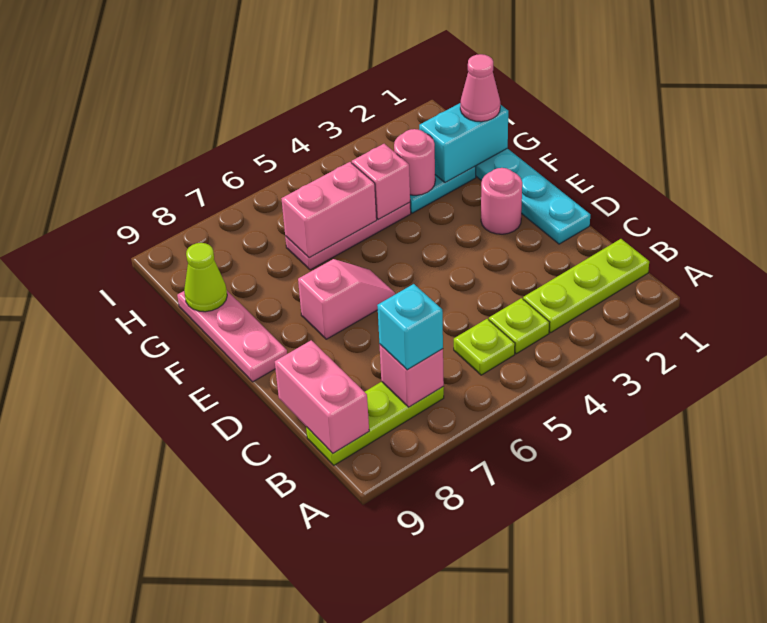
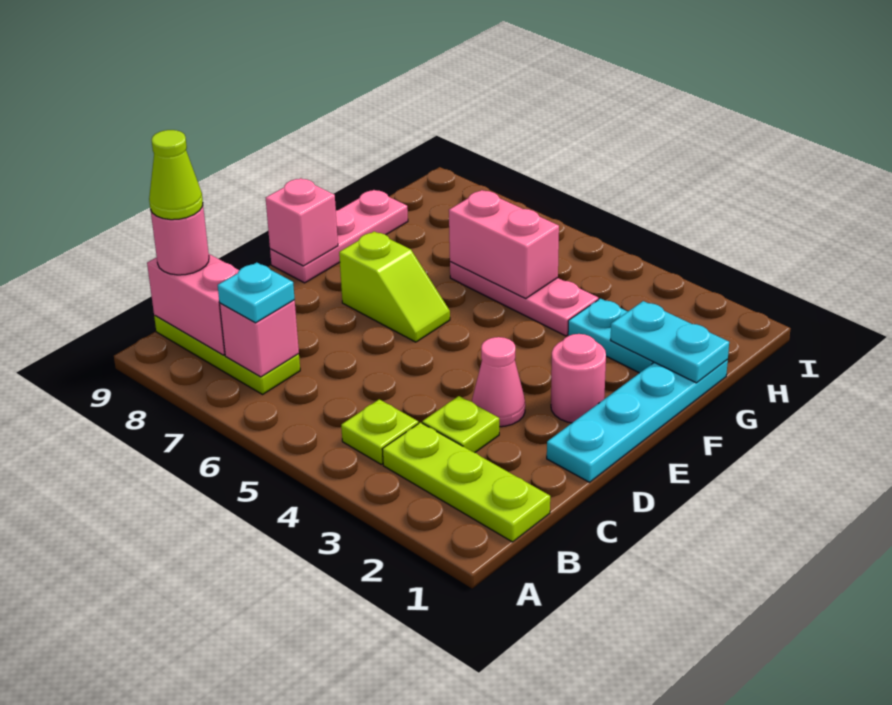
lime plate B5 level 1 -> lime plate C3 level 1
cyan brick B7 level 3 -> cyan plate B7 level 3
pink brick B9:C9 level 2 -> pink brick B8:B9 level 2
pink slope E6:E7 level 1 top 7 -> lime slope E6:E7 level 1 top 7
cyan brick G1:G2 level 2 -> cyan plate G1:G2 level 2
pink cone G1 level 3 -> pink cone D3 level 1
pink round brick G3 level 2 -> pink round brick B9 level 3
pink brick G4 level 2 -> pink brick E9 level 2
lime cone G9 level 2 -> lime cone B9 level 4

